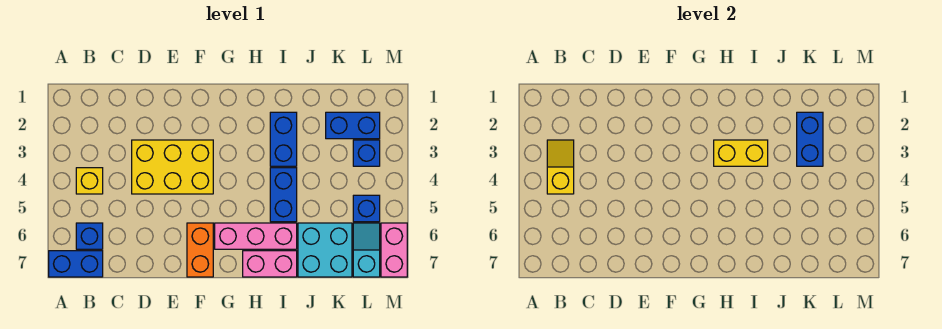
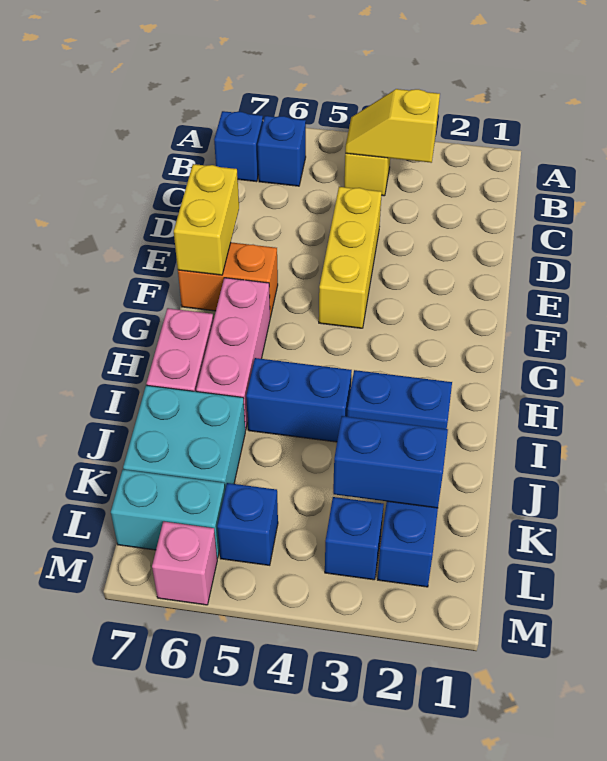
blue brick A7:B7 level 1 -> blue brick B7 level 1
yellow slope B3:B4 level 2 top 4 -> yellow slope B3:B4 level 2 top 3
yellow brick D3:F4 level 1 -> yellow brick D4:F4 level 1
yellow brick H3:I3 level 2 -> yellow brick E7:F7 level 2
cyan slope L6:L7 level 1 top 7 -> cyan brick L6:L7 level 1
pink brick M6:M7 level 1 -> pink brick M6 level 1

